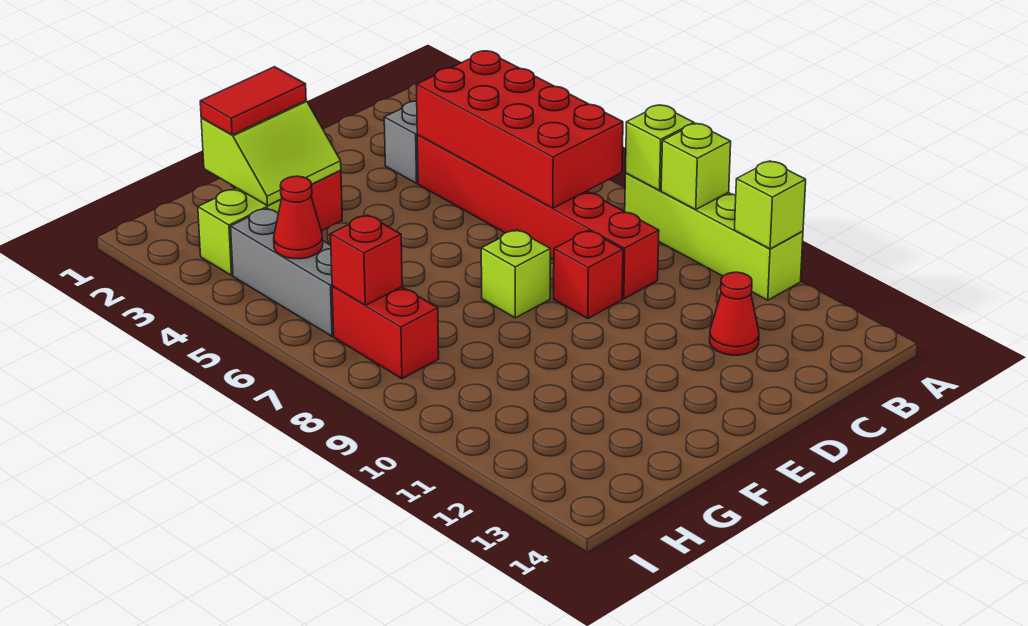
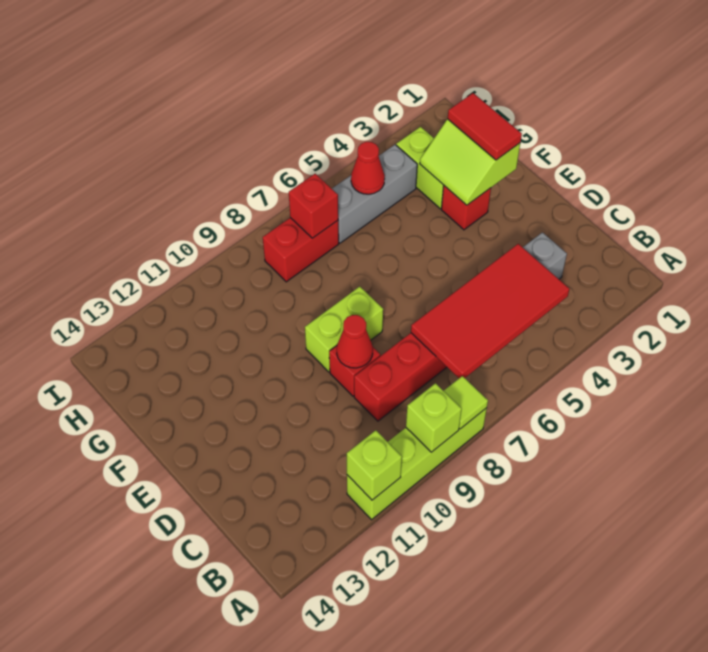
lime brick A8 level 2 -> lime tile A8 level 2
red brick B4:C7 level 2 -> red tile B4:C7 level 2
red cone C12 level 1 -> red cone D9 level 2
lime brick E8 level 1 -> lime brick E8:E9 level 1

